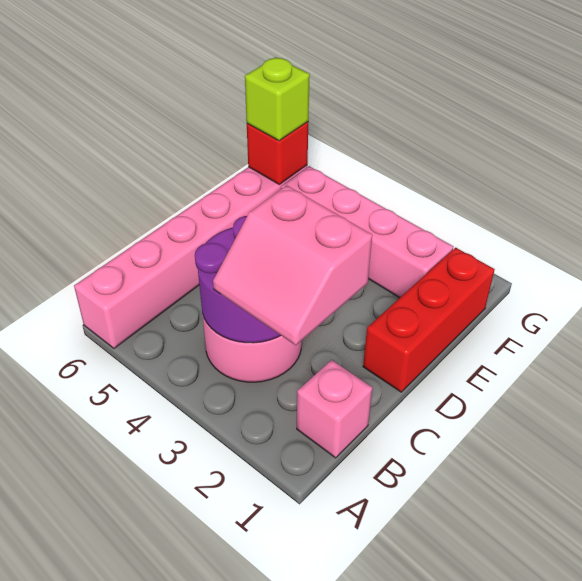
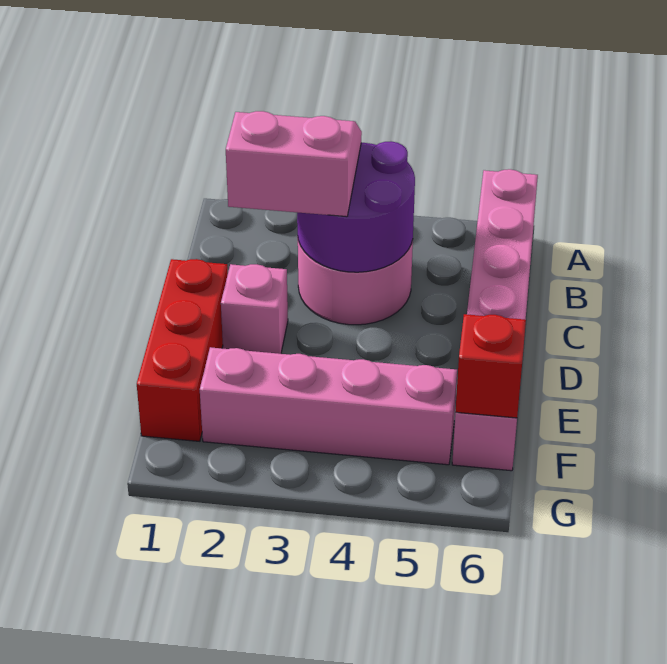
pink brick B1 level 1 -> pink brick D2 level 1
lime brick F6 level 3 -> none

